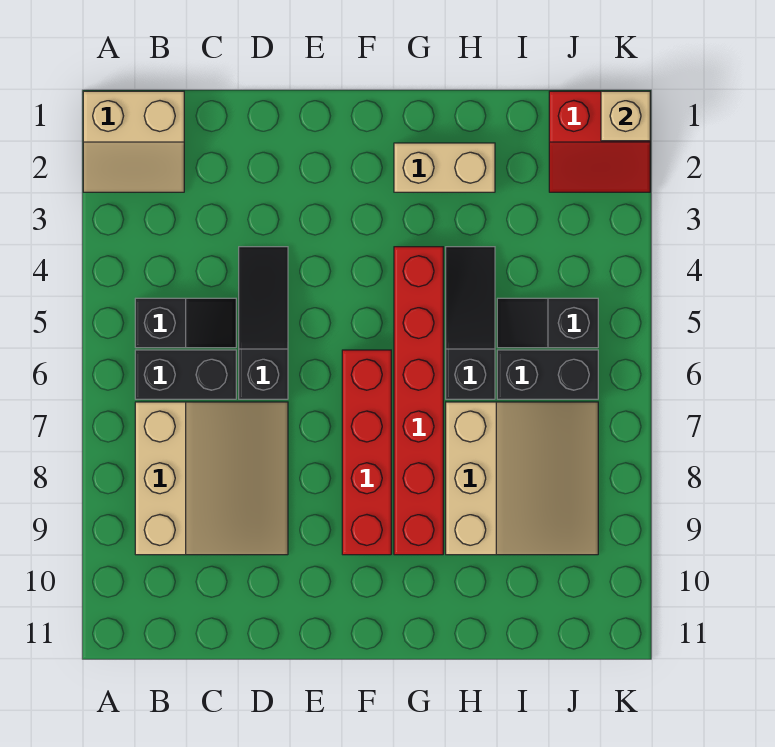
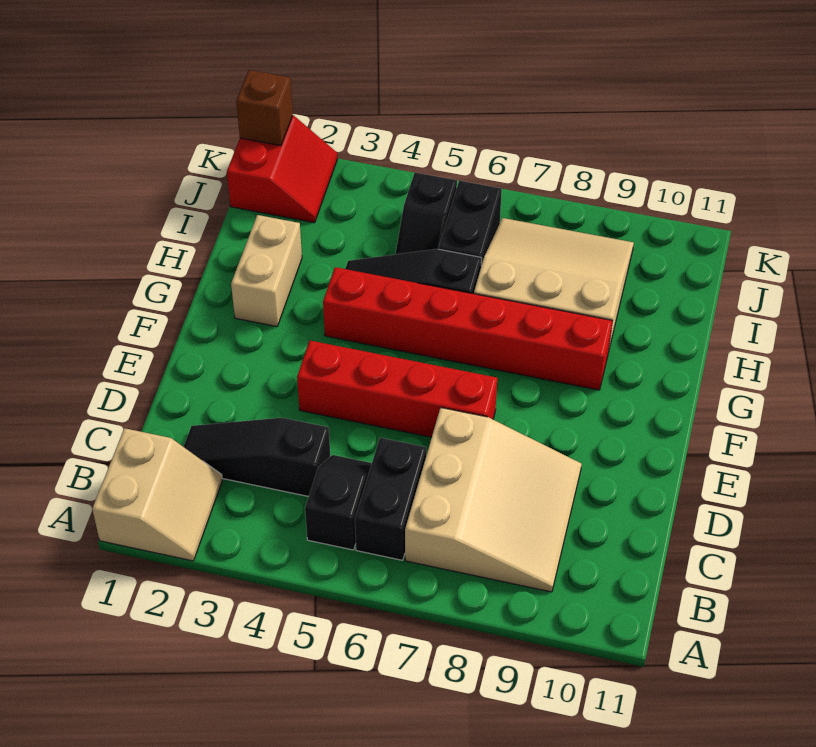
tan slope B7:D9 level 1 top B -> tan slope B7:D9 level 1 top 7
black slope D4:D6 level 1 top 6 -> black slope C2:C4 level 1 top 4
red brick F6:F9 level 1 -> red brick E4:E7 level 1
tan brick K1 level 2 -> brown brick K1 level 2

